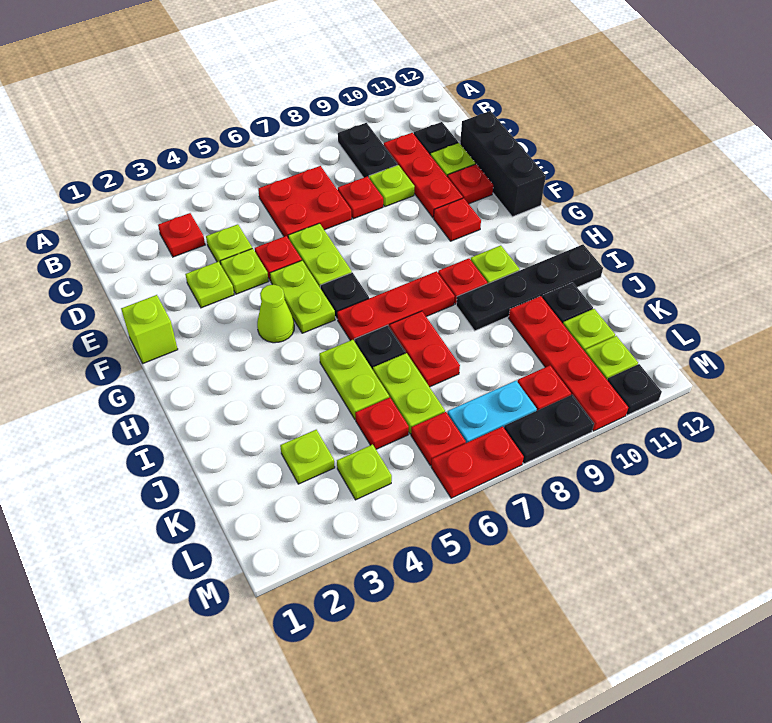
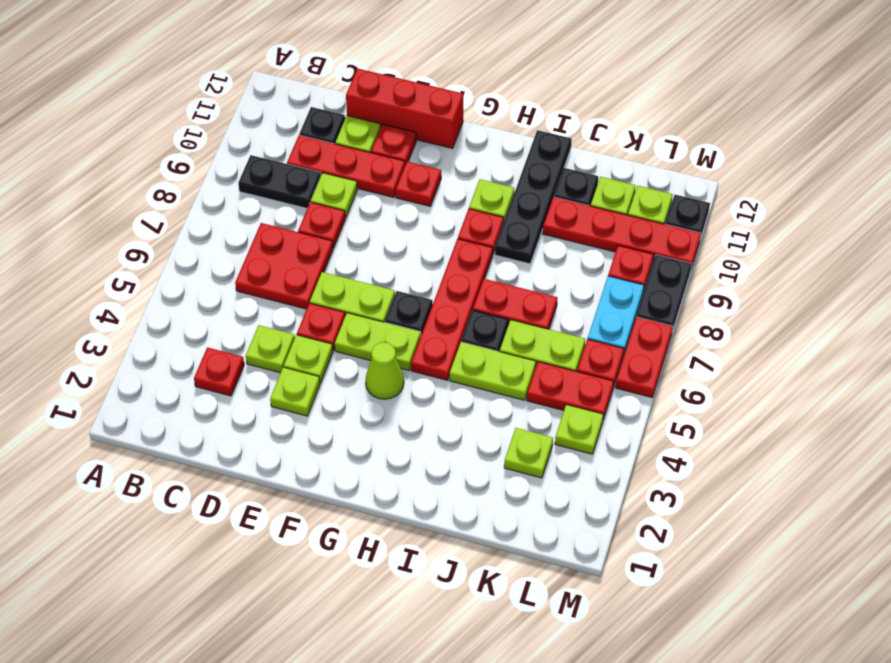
black brick D12:F12 level 1 -> red brick D12:F12 level 1
lime brick F1 level 1 -> none
red plate H6:H8 level 1 -> red plate H5:H8 level 1
red plate K5 level 1 -> red plate K5:L5 level 1

